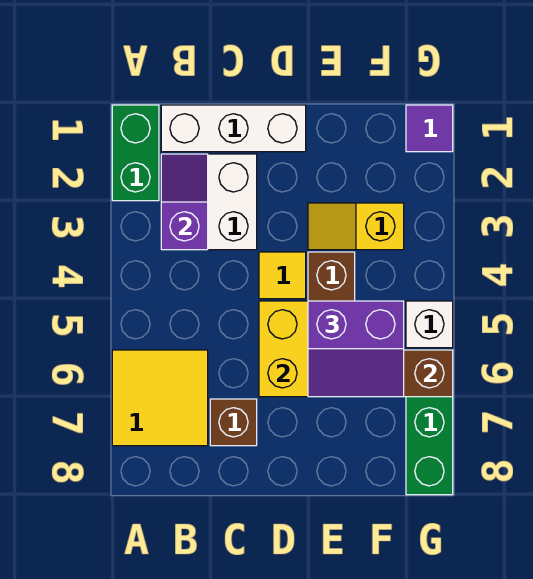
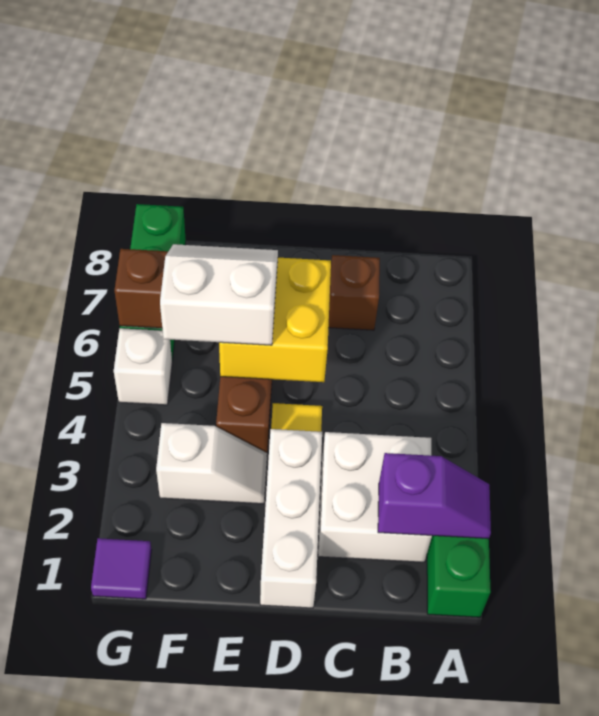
yellow tile A6:B7 level 1 -> none
white brick B1:D1 level 1 -> white brick D1:D3 level 1
purple slope B2:B3 level 2 top 3 -> purple slope A2:B2 level 2 top B
yellow slope E3:F3 level 1 top F -> white slope E3:F3 level 1 top F
purple slope E5:F6 level 3 top 5 -> white slope E5:F6 level 3 top 5

